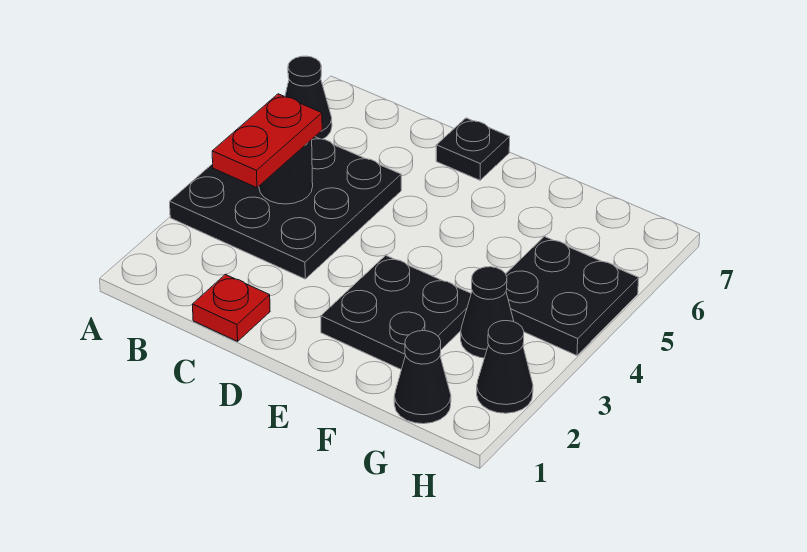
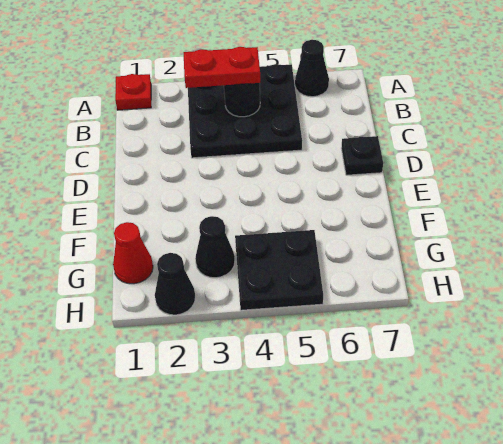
red plate C1 level 1 -> red plate A1 level 1
black plate E2:F3 level 1 -> none
black cone G1 level 1 -> red cone G1 level 1

